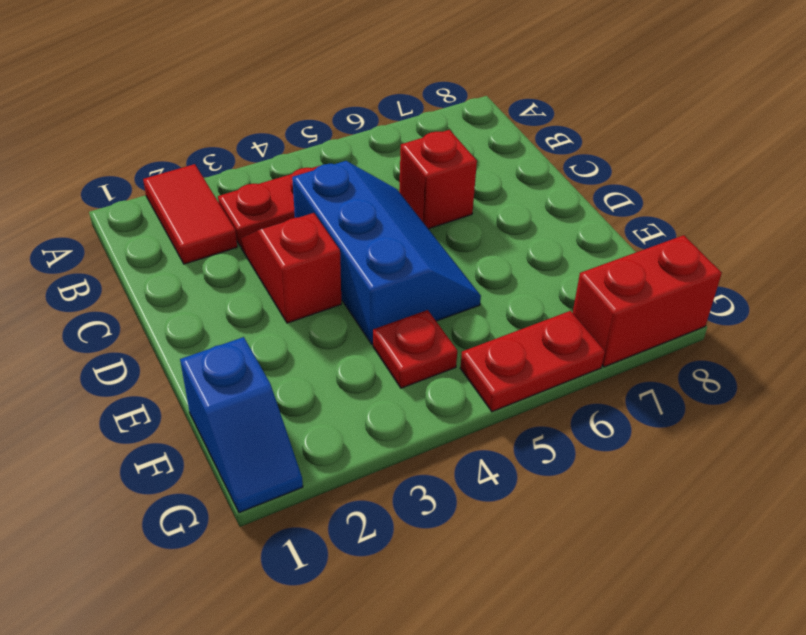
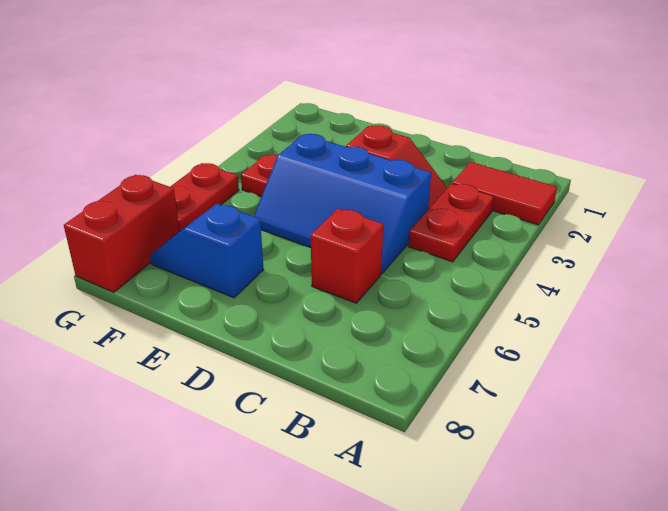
blue slope F1:G1 level 1 top F -> blue slope E7:F7 level 1 top E

